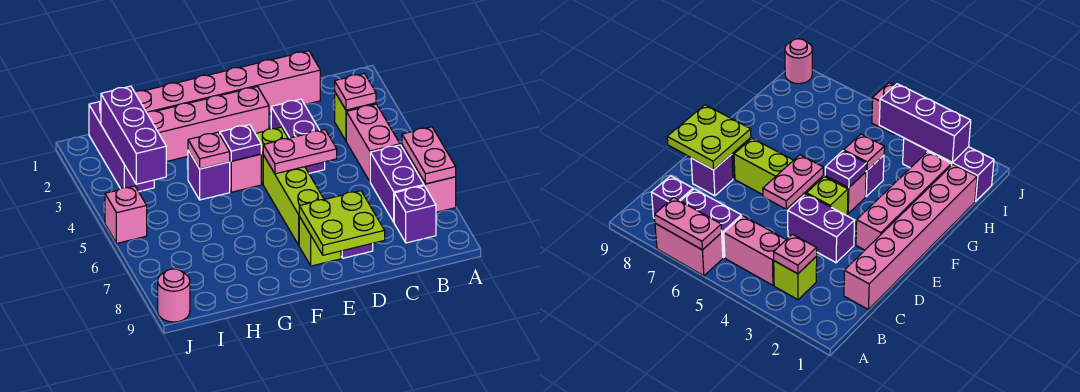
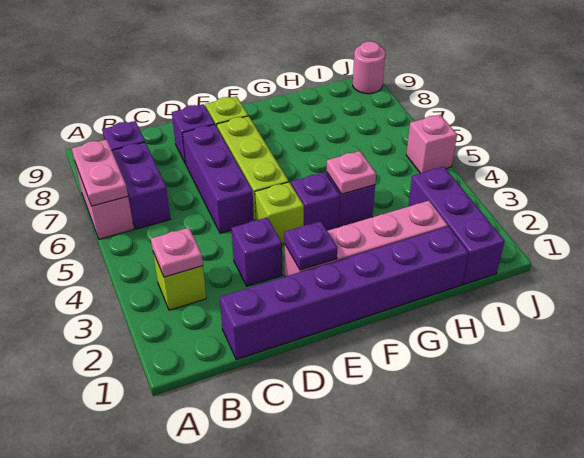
pink brick B4:B5 level 1 -> none
pink brick C1:H1 level 1 -> purple brick C1:H1 level 1
purple brick D3:D4 level 1 -> purple brick D3 level 1
pink plate D5:E5 level 2 -> none
lime plate D8:E9 level 2 -> none
pink brick F4 level 1 -> purple brick F4 level 1
purple plate F4 level 2 -> purple plate E2 level 2
purple brick I2:I4 level 2 -> purple brick D5:D7 level 1

